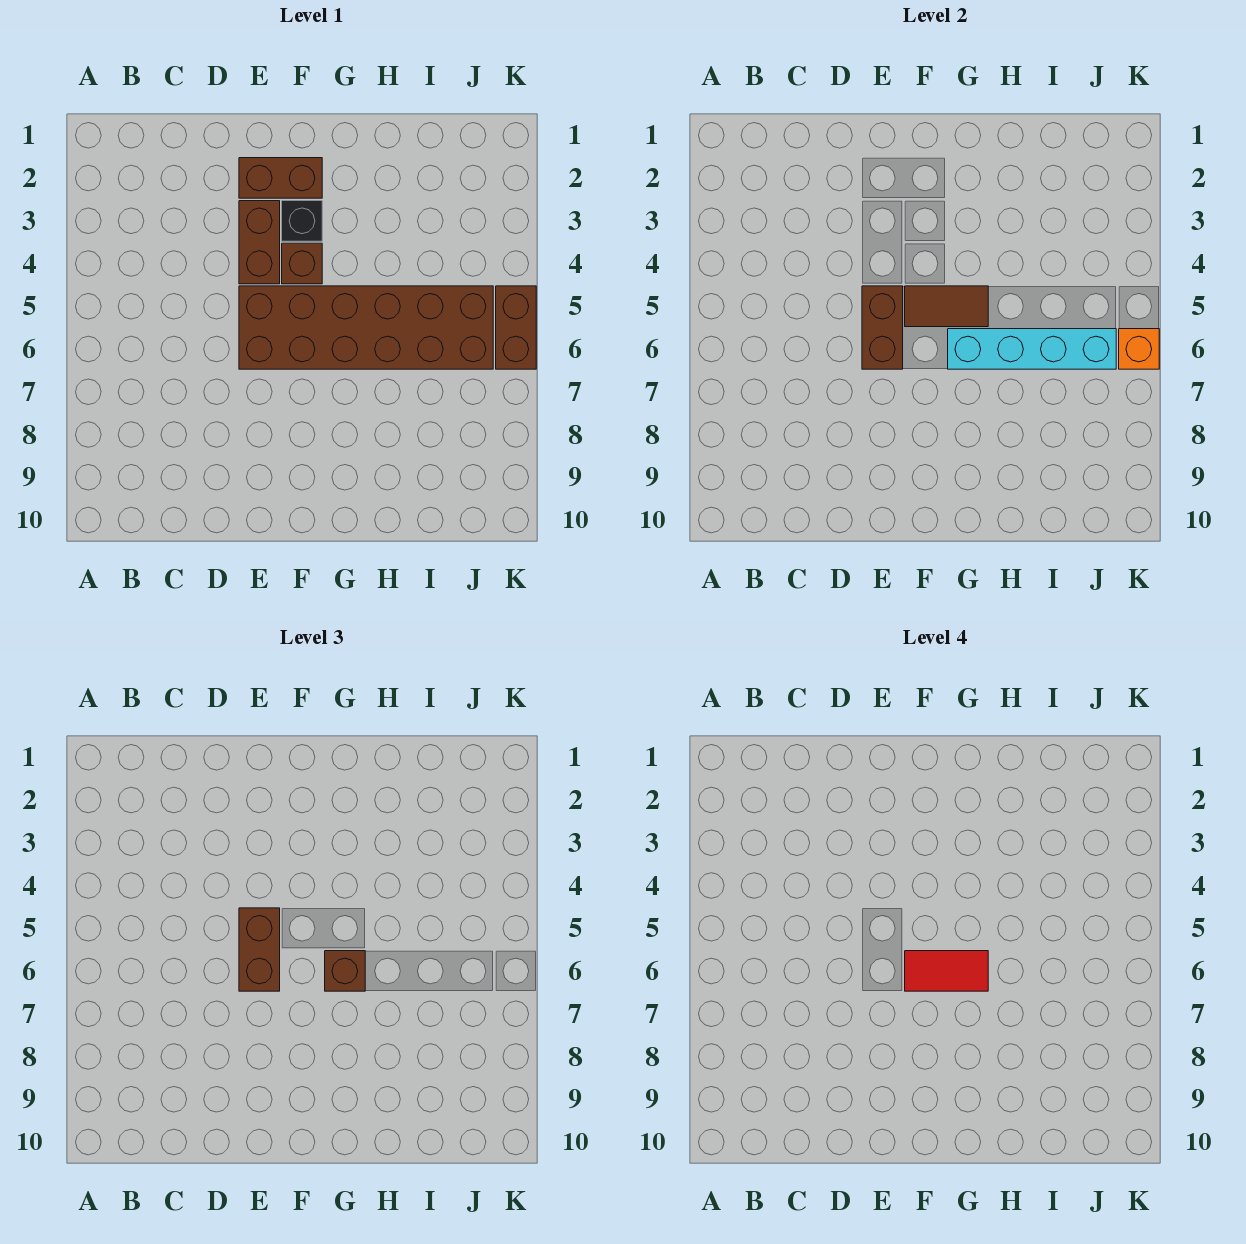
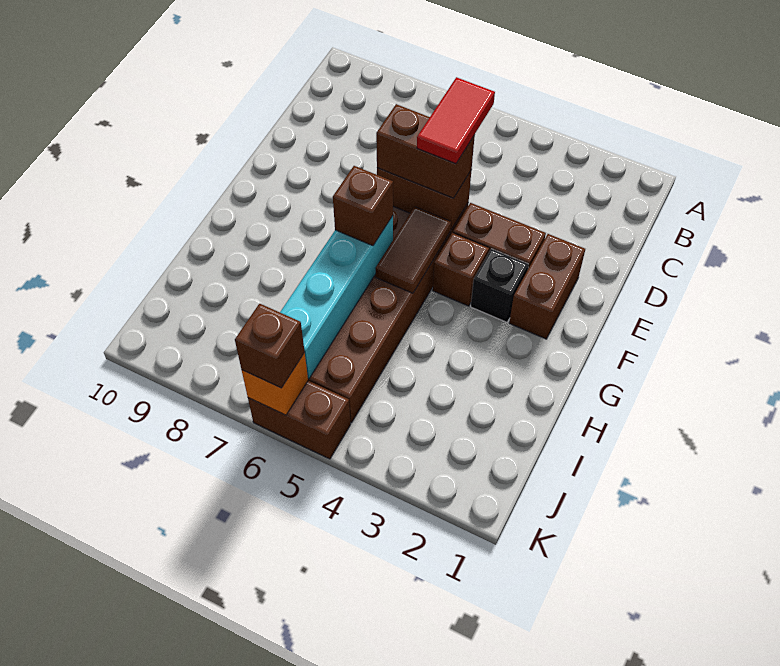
red tile F6:G6 level 4 -> red tile D5:E5 level 4
none -> brown brick K6 level 3

